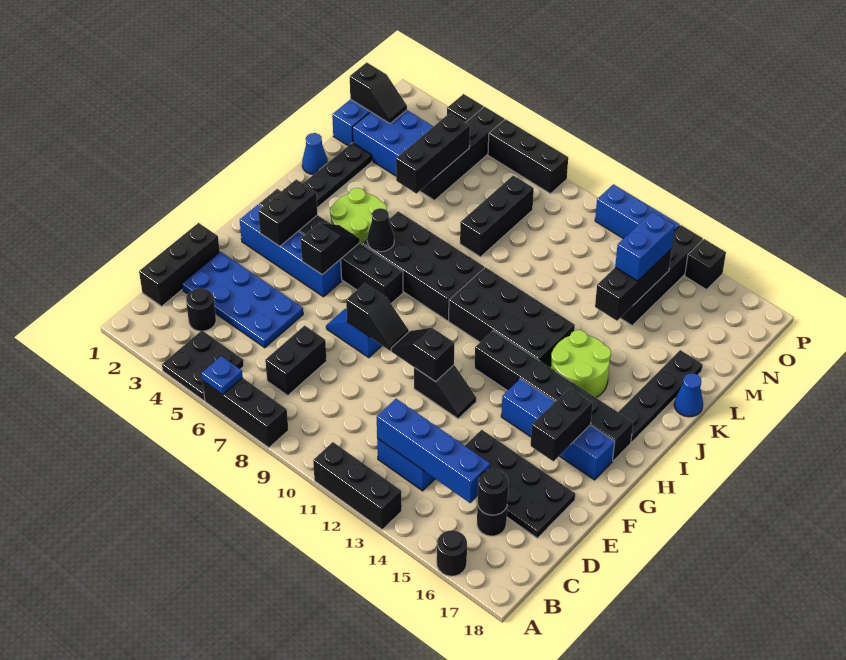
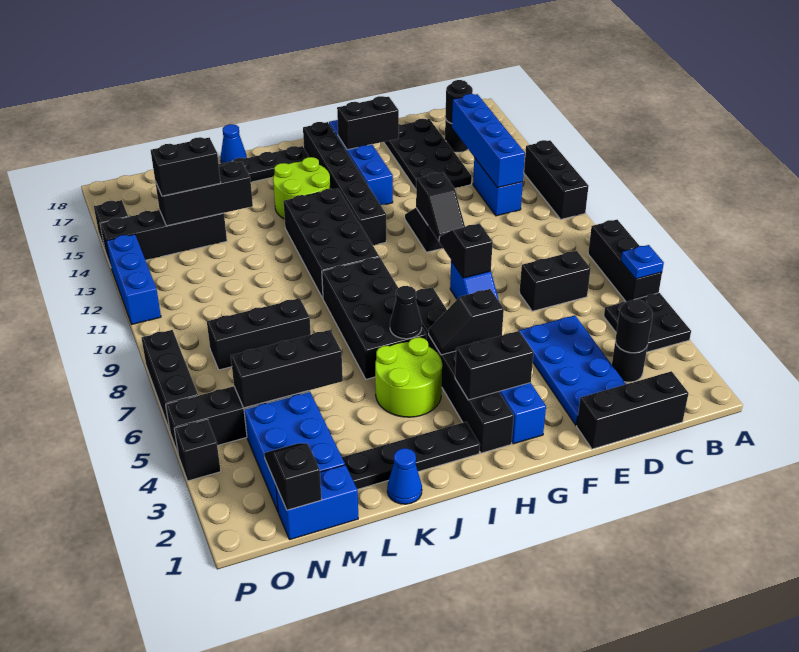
black round brick A16 level 1 -> black round brick C3 level 2
blue brick M14:N14 level 3 -> black brick M14:N14 level 3

